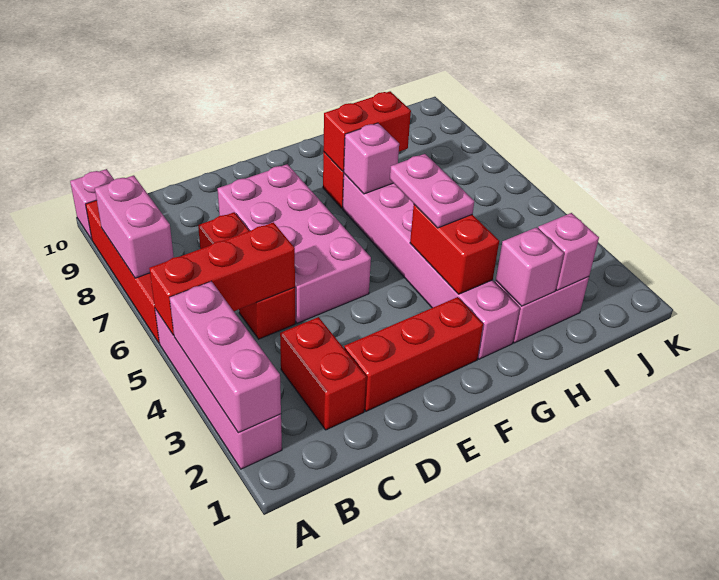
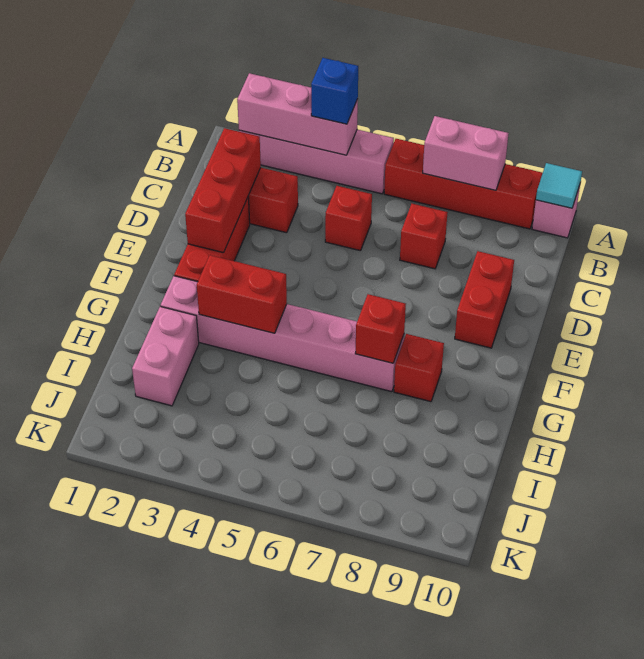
none -> blue brick A4 level 3
red brick A5:C5 level 2 -> red brick C2:E2 level 2
none -> cyan tile A10 level 2
pink brick D5:E8 level 1 -> none
pink plate G4:G5 level 3 -> none
pink brick G7 level 2 -> red brick G7 level 2
red brick G8:H8 level 2 -> red brick D9:E9 level 1
pink brick H2 level 2 -> none
pink brick I2 level 2 -> none

